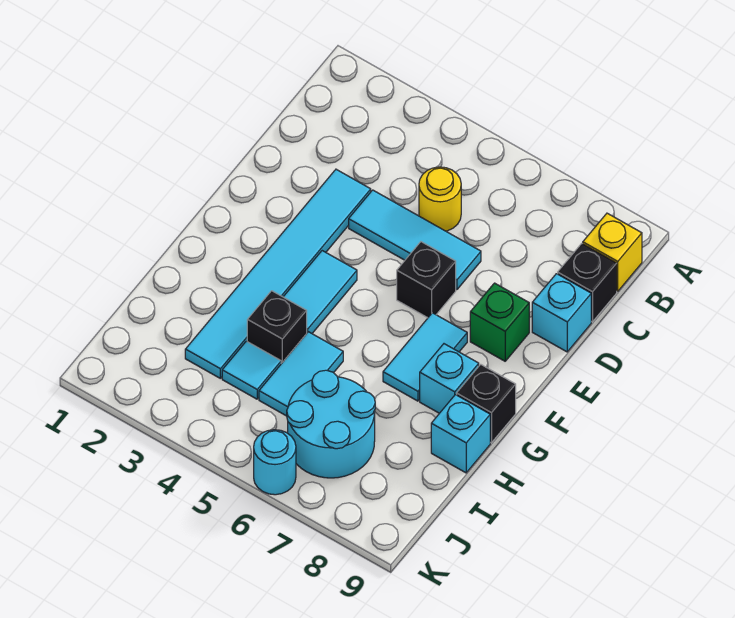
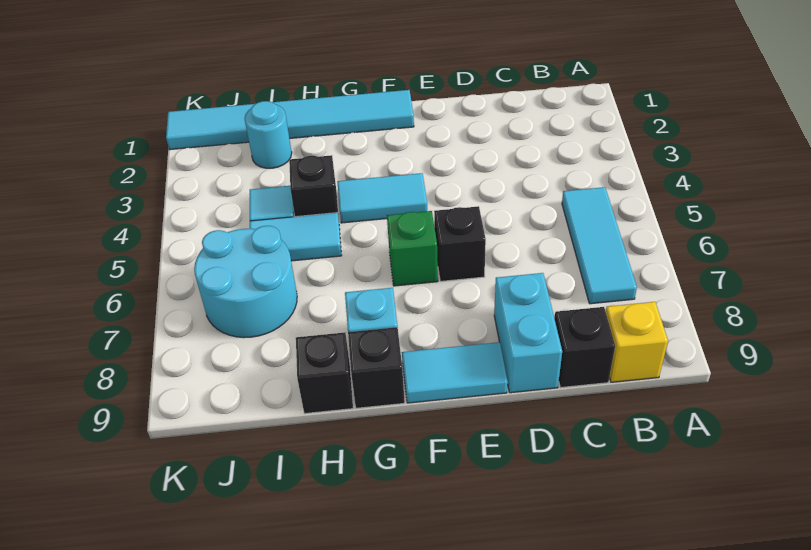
yellow round brick C5 level 1 -> none
cyan tile D3:I3 level 1 -> cyan tile F1:K1 level 1
cyan tile D4:D6 level 1 -> cyan tile B5:B7 level 1
cyan brick D9 level 1 -> cyan brick D8:D9 level 1
green brick E8 level 1 -> green brick F6 level 1
cyan tile F7:G7 level 1 -> cyan tile E9:F9 level 1
cyan brick H9 level 1 -> black brick H9 level 1
cyan round brick K6 level 1 -> cyan round brick I2 level 1

